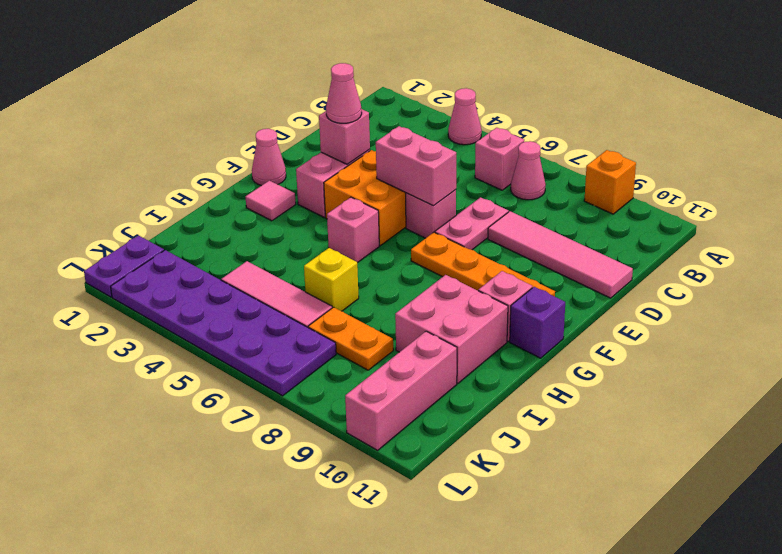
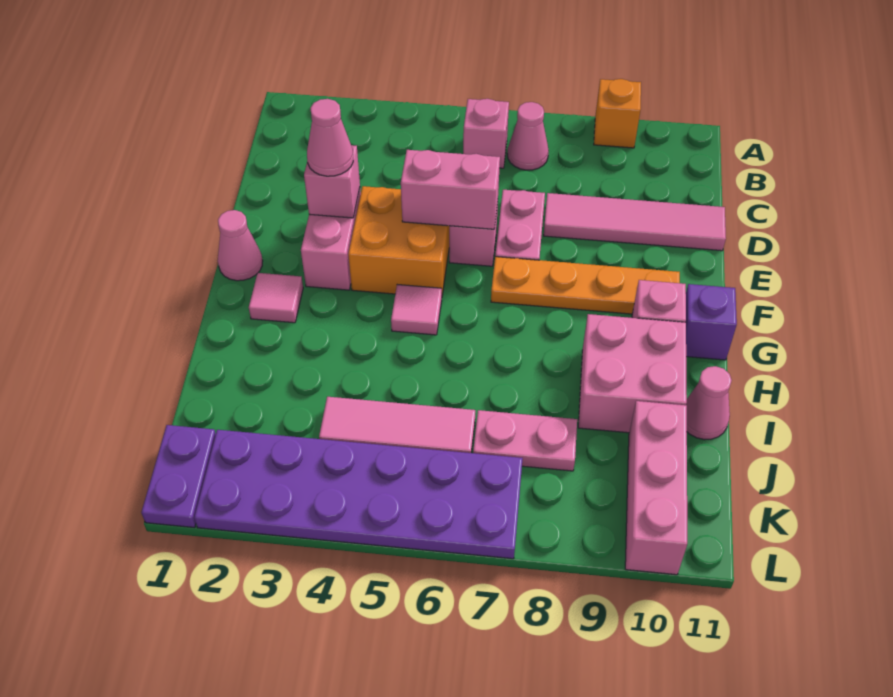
pink cone A4 level 1 -> pink cone I11 level 1
pink brick G5 level 1 -> pink tile G5 level 1
yellow brick I6 level 1 -> none
orange plate J7:J8 level 1 -> pink plate J7:J8 level 1

